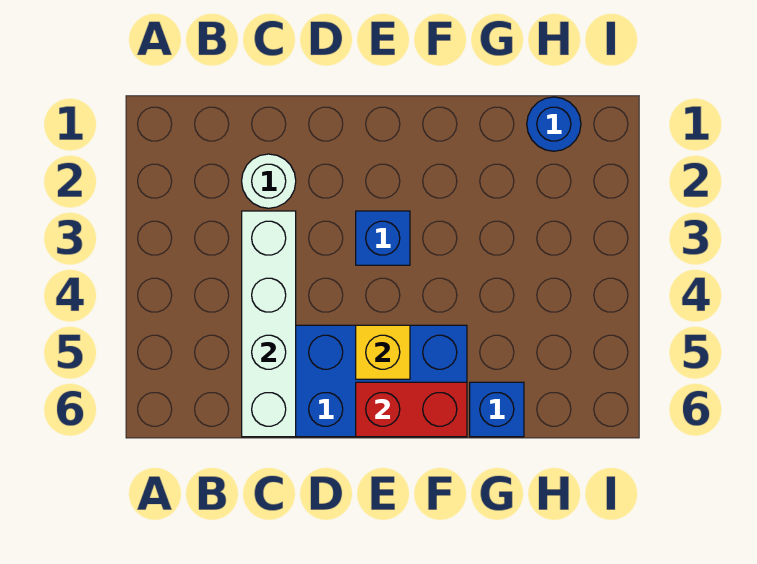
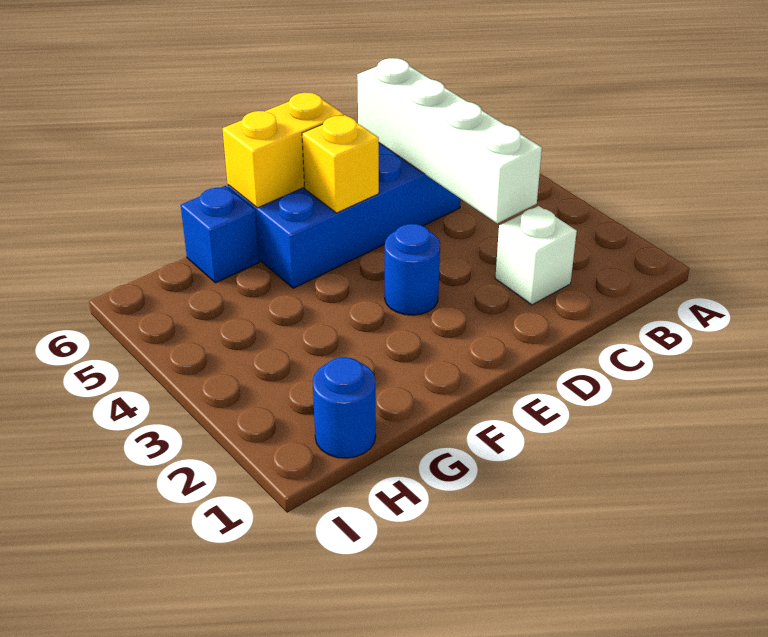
white round brick C2 level 1 -> white brick C2 level 1
blue brick E3 level 1 -> blue round brick E3 level 1
red brick E6:F6 level 2 -> yellow brick E6:F6 level 2

